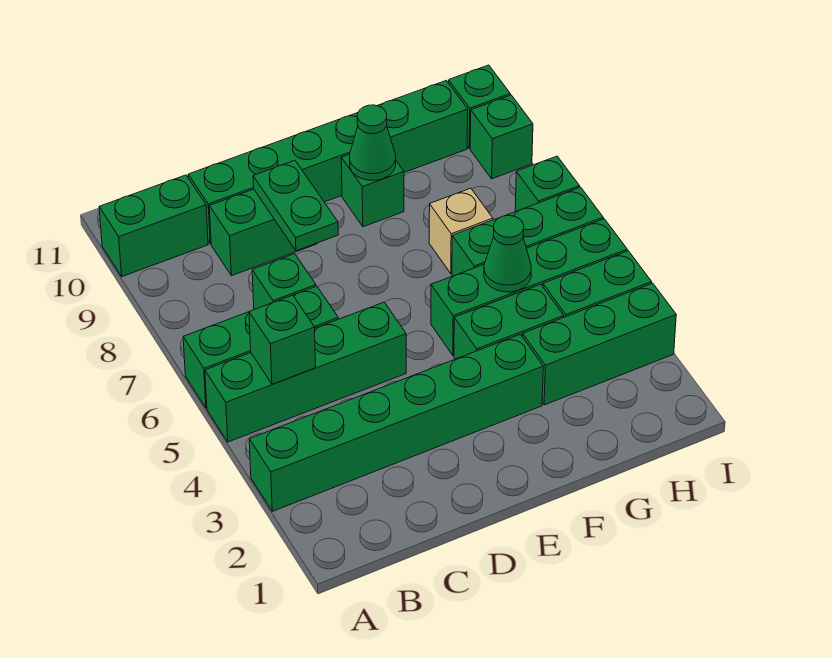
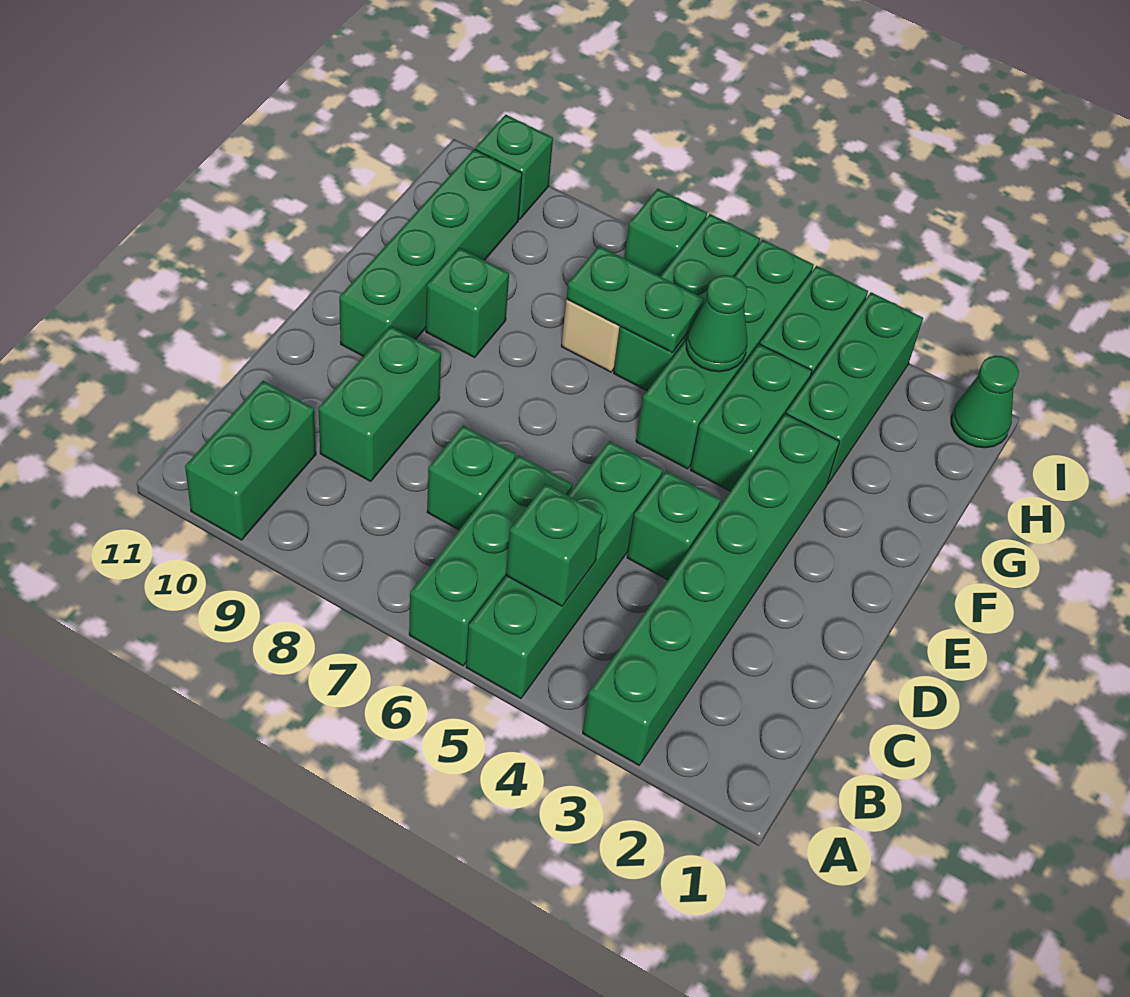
green brick C10:H10 level 1 -> green brick E10:H10 level 1
green plate D8:D9 level 2 -> green plate G6:G7 level 2
green cone F9 level 2 -> green cone I1 level 1
green brick I9 level 1 -> green brick D4 level 1

